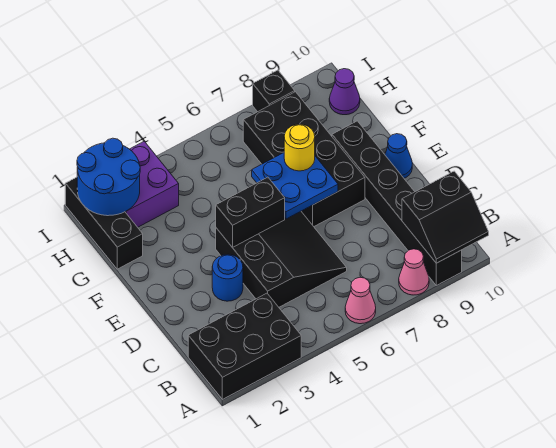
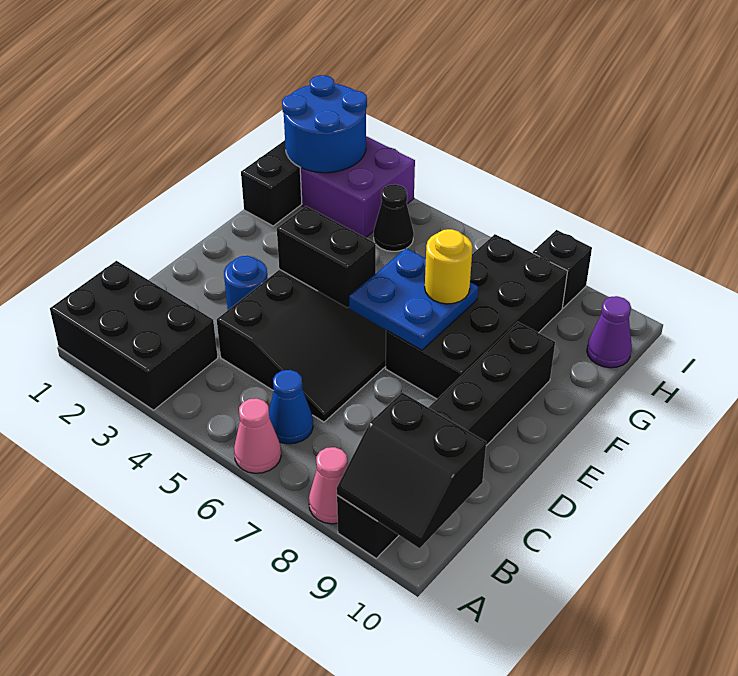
blue cone E10 level 1 -> blue cone B6 level 1
none -> black cone H4 level 1

